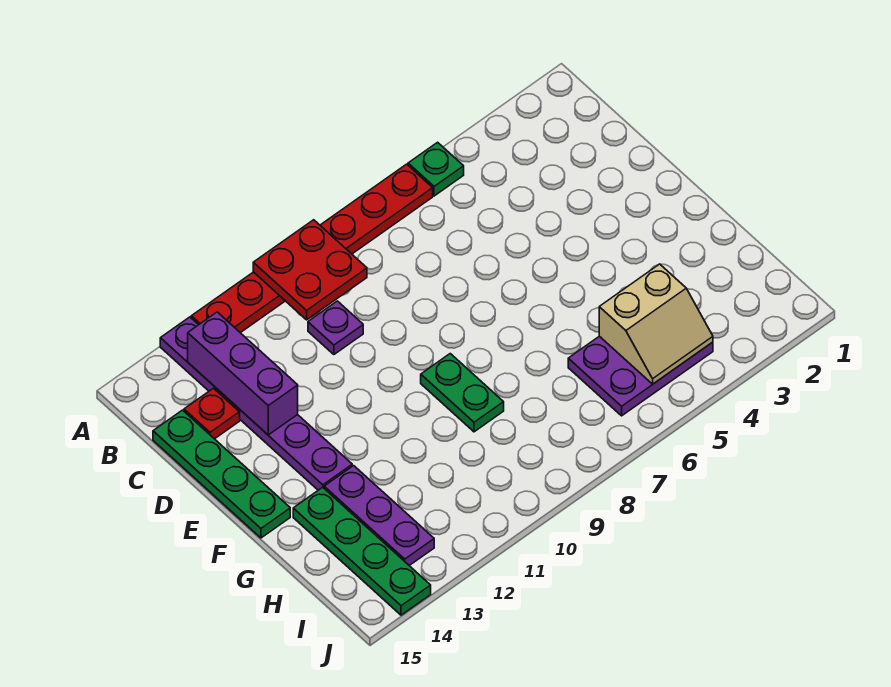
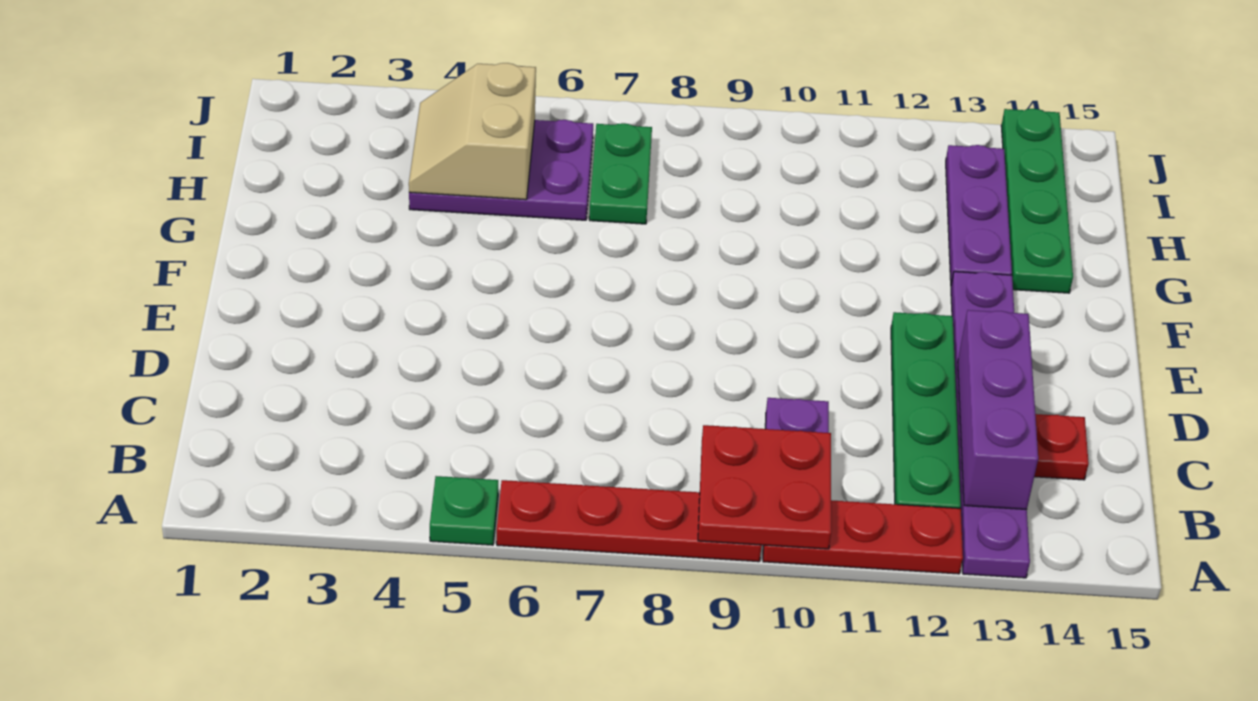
green plate C15:F15 level 1 -> green plate B12:E12 level 1
green plate F9:G9 level 1 -> green plate H7:I7 level 1
tan slope H4:I5 level 2 top H -> tan slope H4:I5 level 2 top 5

